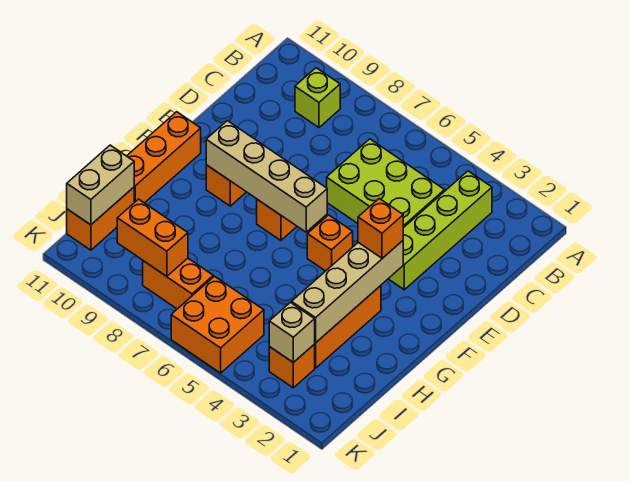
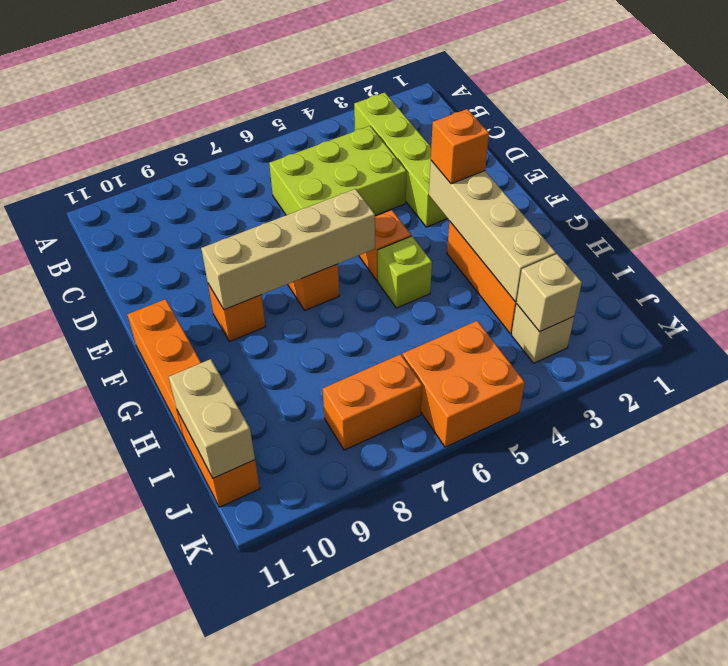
lime brick B9 level 1 -> lime brick G5 level 1
orange brick J3 level 1 -> tan brick J3 level 1
orange brick J8:J9 level 2 -> none

